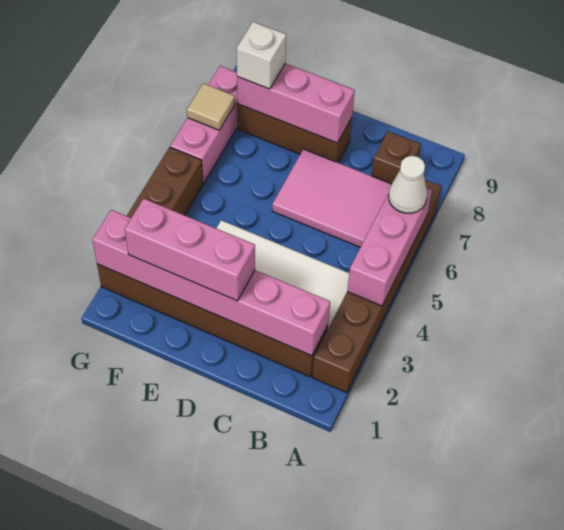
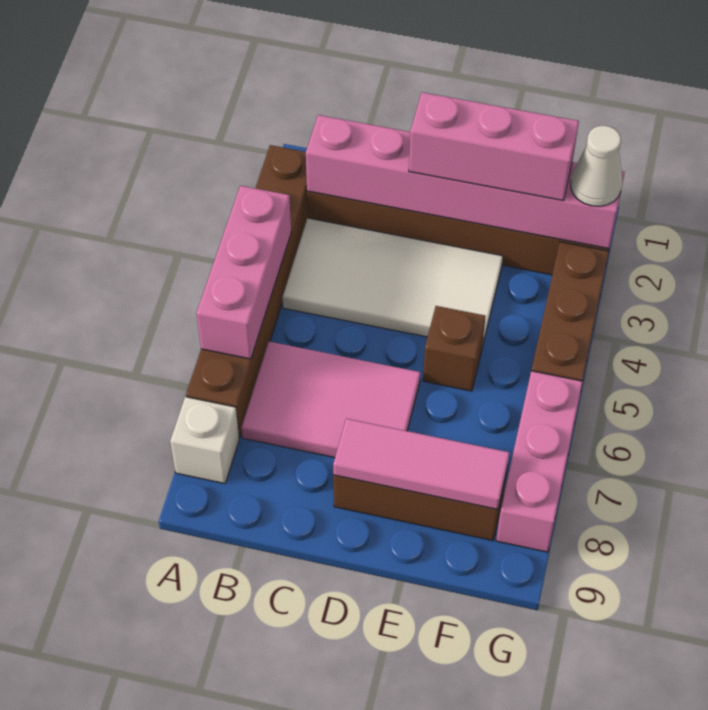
white cone A6 level 3 -> white cone G2 level 3
brown brick B8 level 1 -> brown brick E5 level 1
pink brick D8:F8 level 2 -> pink tile D8:F8 level 2
white brick F8 level 3 -> white brick A8 level 1
tan tile G7 level 2 -> none

